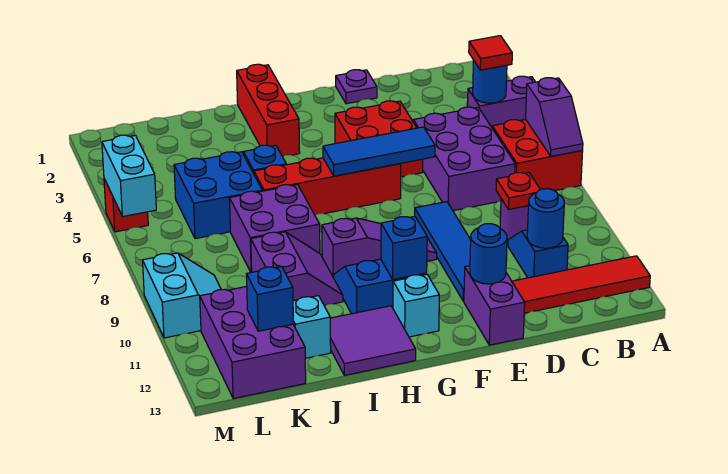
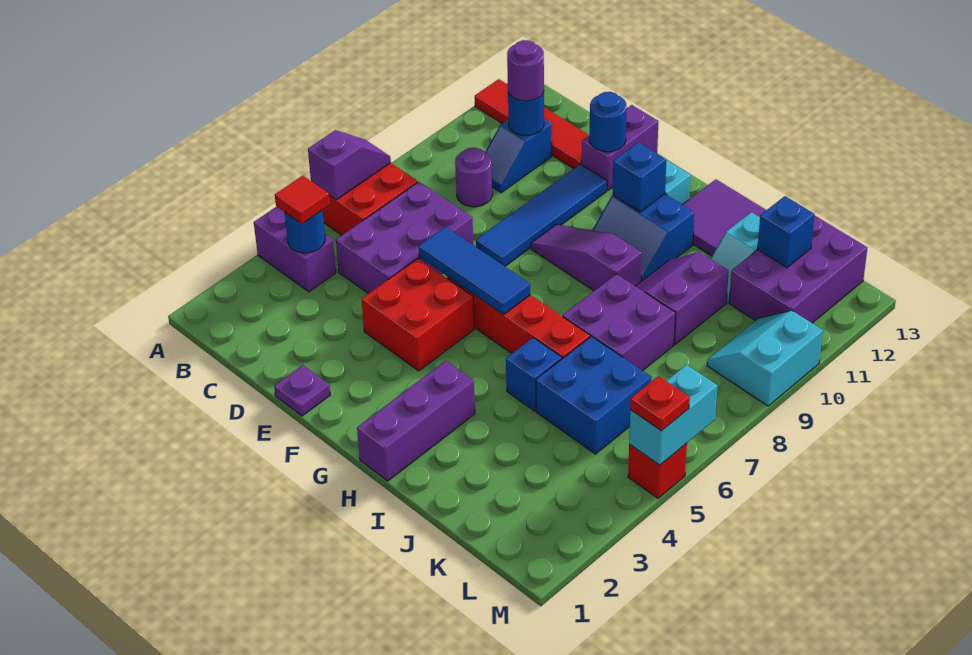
red plate C9 level 2 -> red plate M5 level 3
none -> purple round brick C11 level 3
red brick H1:H3 level 1 -> purple brick H1:H3 level 1

